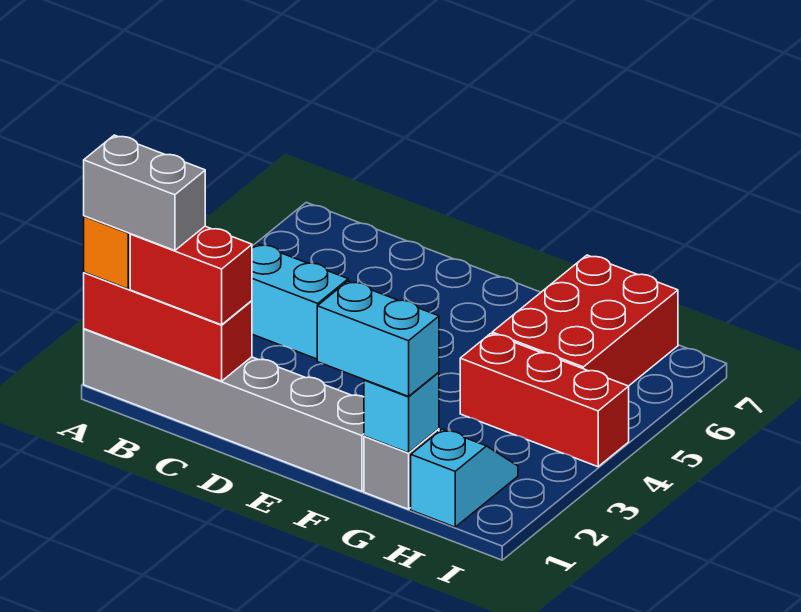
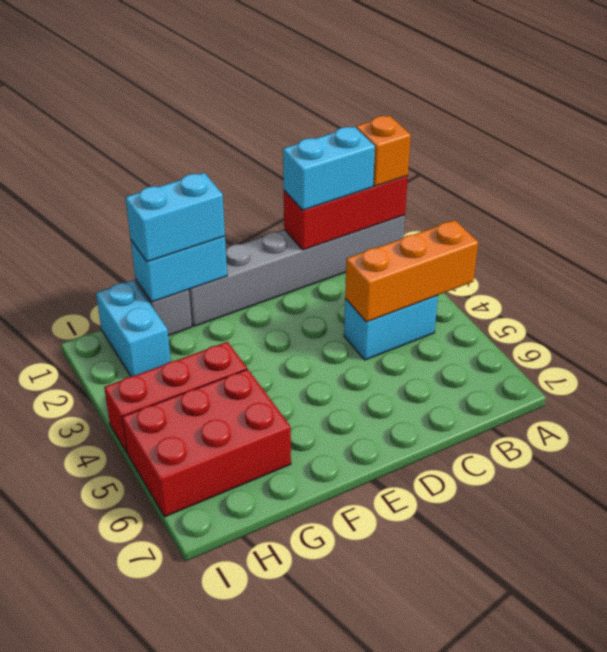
grey brick A1:B1 level 4 -> none
none -> orange brick A4:C4 level 2
red brick B1:C1 level 3 -> cyan brick B1:C1 level 3
cyan brick G1 level 2 -> cyan brick F1:G1 level 2
red brick G5:H7 level 1 -> red brick G5:I6 level 1
cyan slope H1:H2 level 1 top 1 -> cyan brick H1:H2 level 1

